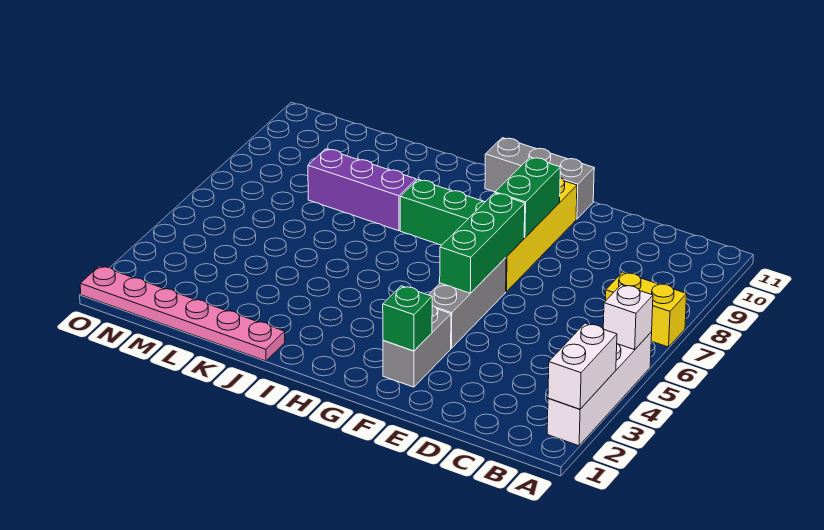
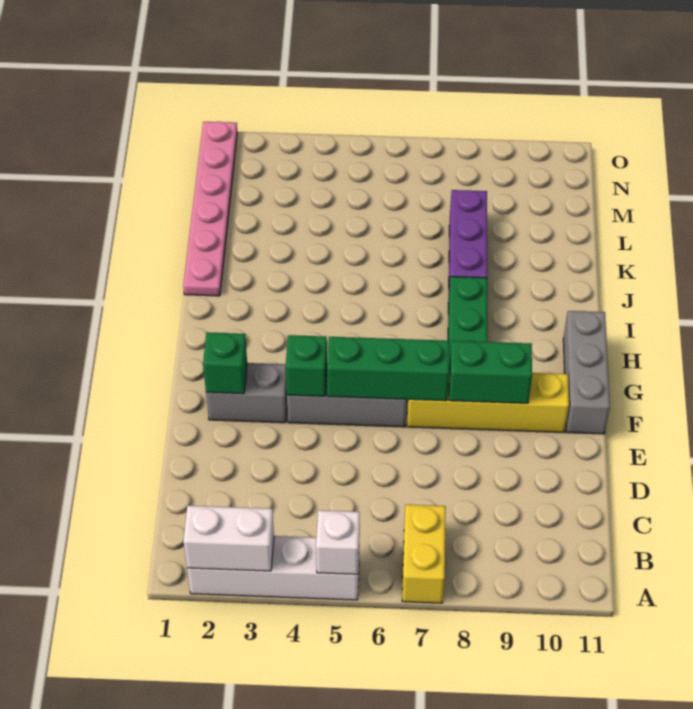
none -> green brick F4 level 2

